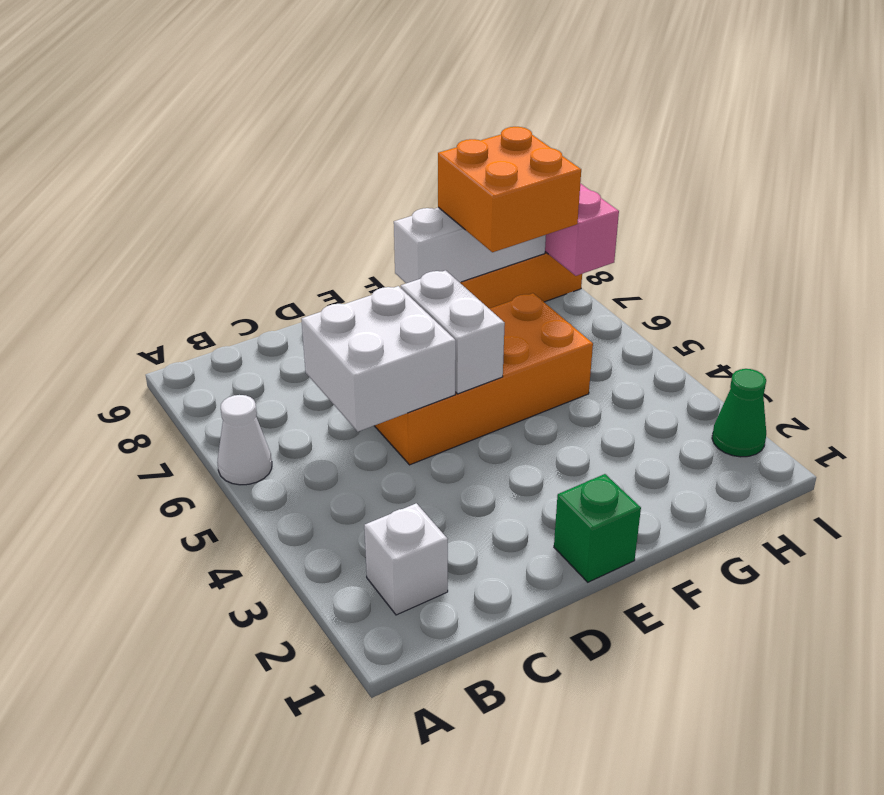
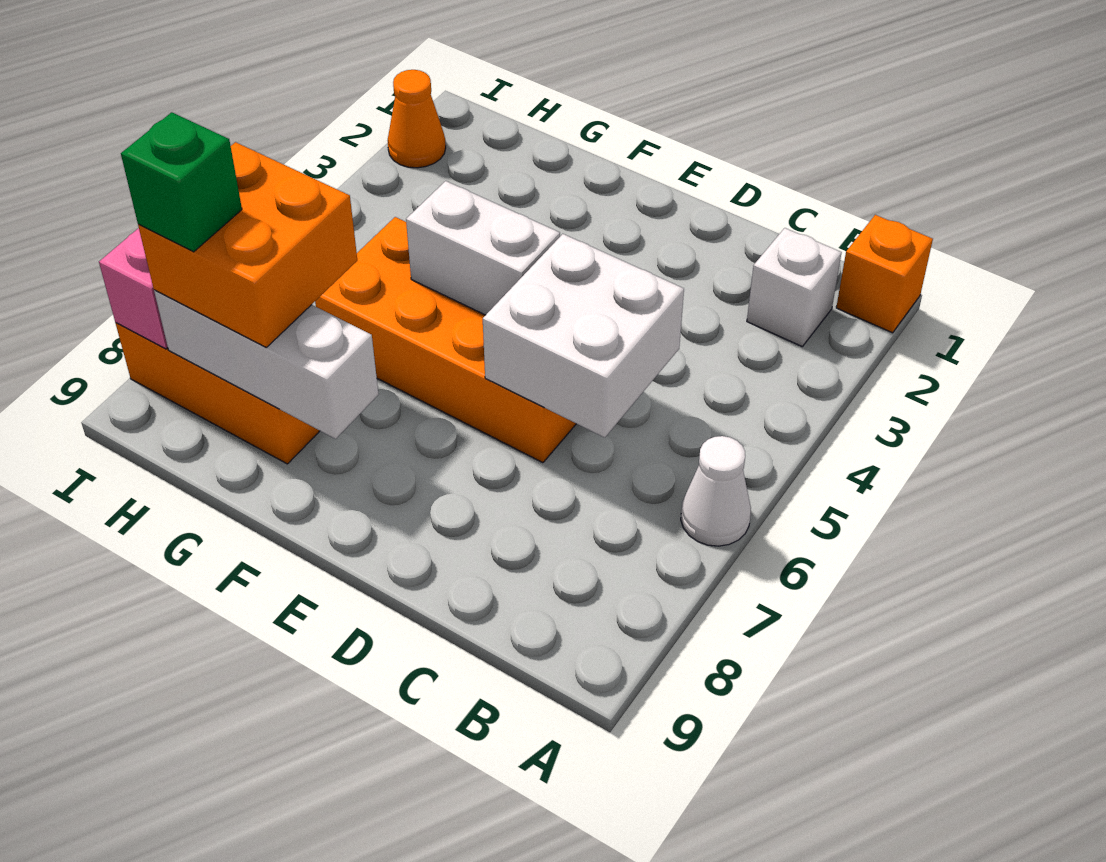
none -> orange brick A1 level 1
green brick E1 level 1 -> green brick H8 level 4
white brick E5:E6 level 2 -> white brick E5:F5 level 2
green cone I2 level 1 -> orange cone I2 level 1

